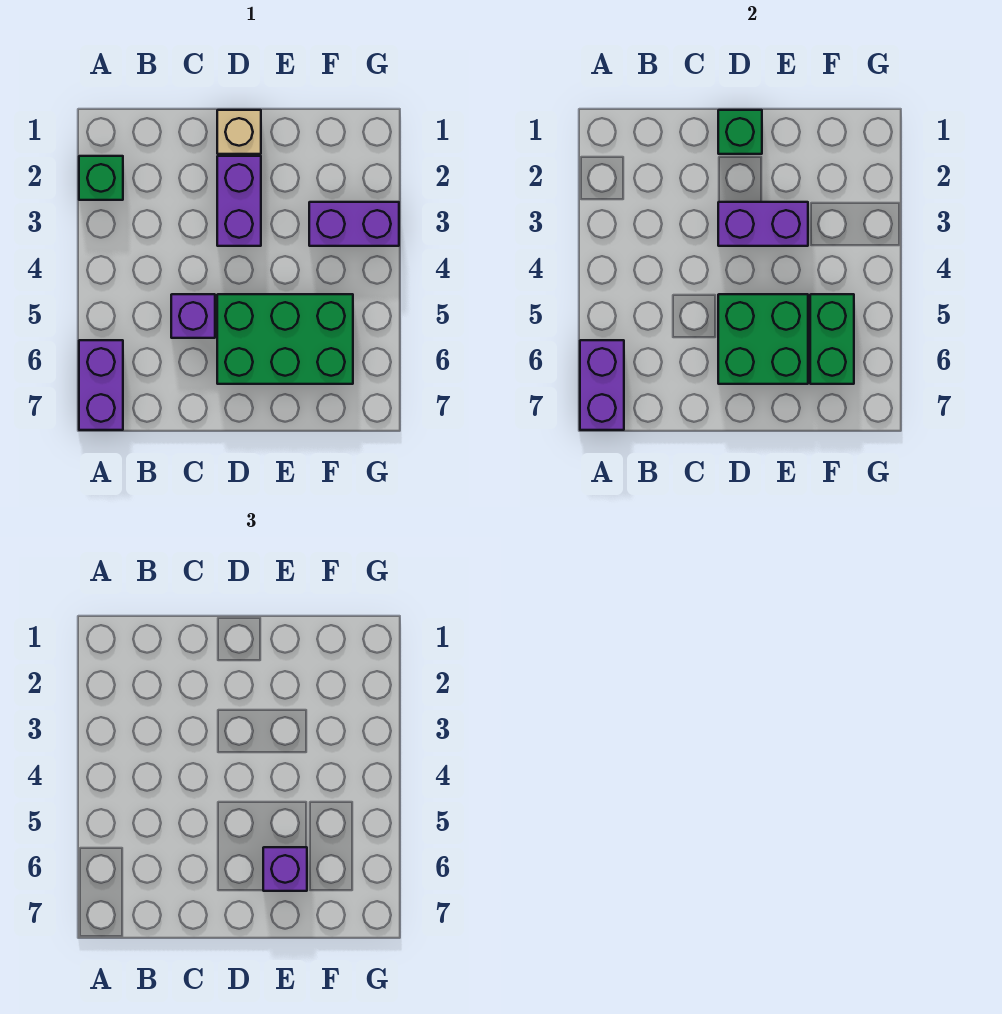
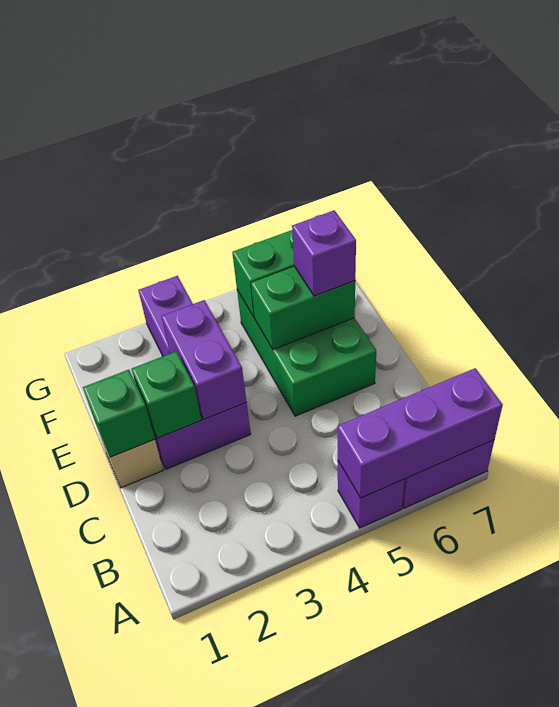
green brick A2 level 1 -> green brick D2 level 2
purple brick A6:A7 level 2 -> purple brick A5:A7 level 2
purple brick C5 level 1 -> purple brick A5 level 1
green brick D5:E6 level 2 -> green brick E5:E6 level 2

